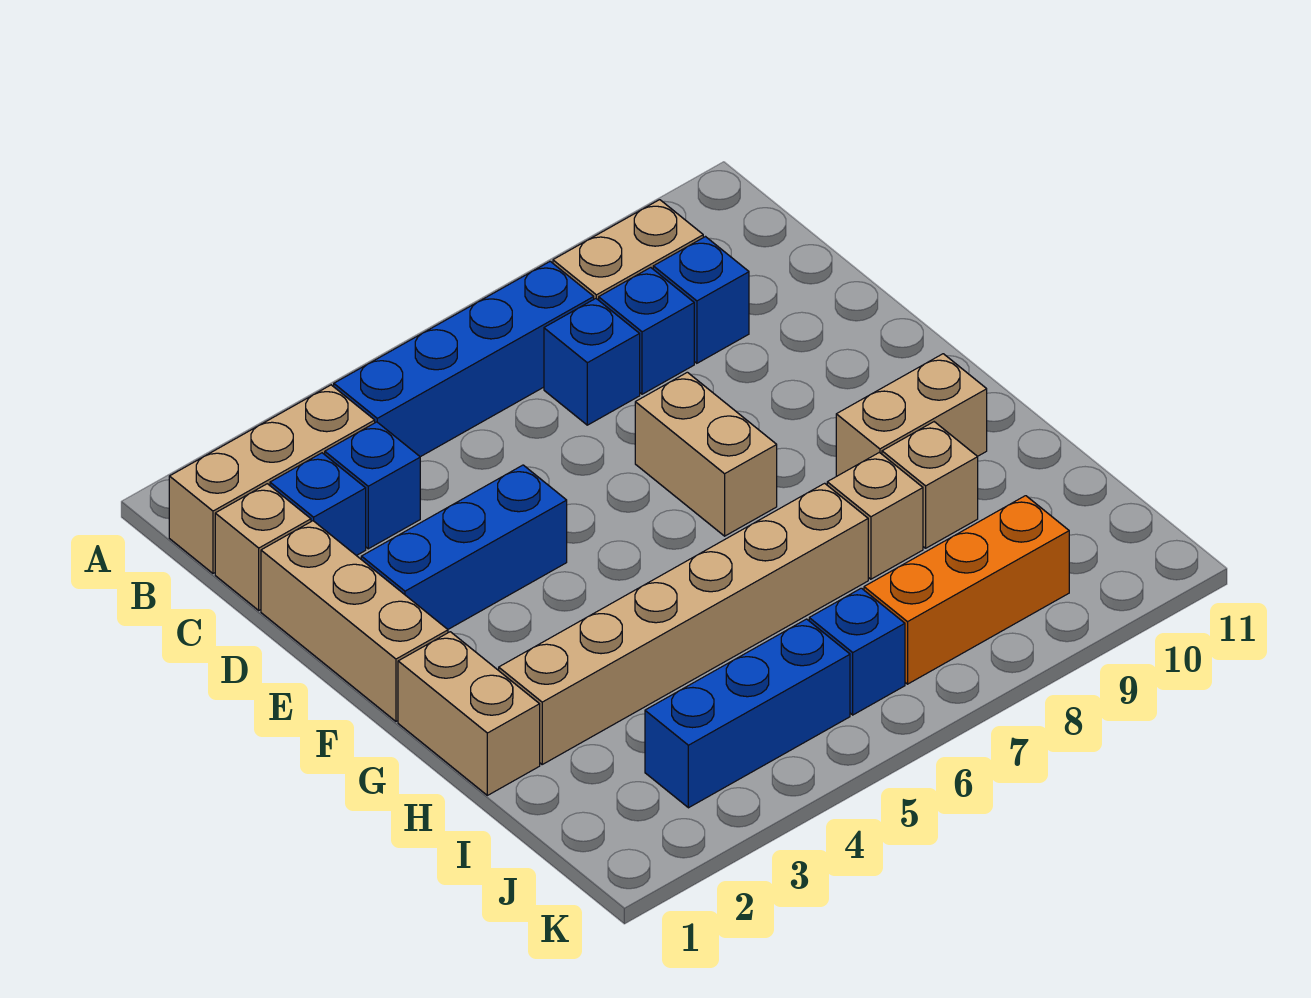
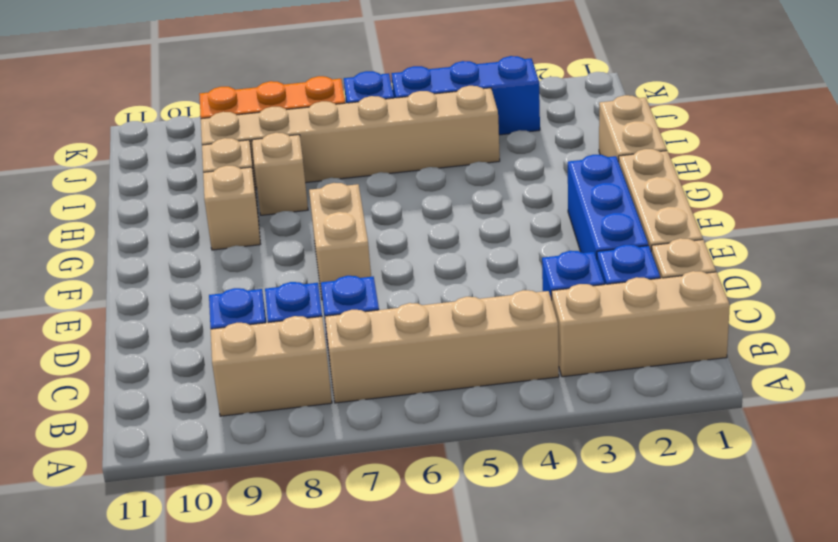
blue brick B4:B7 level 1 -> tan brick B4:B7 level 1
blue brick E2:E4 level 1 -> blue brick D2:F2 level 1
tan brick G9:G10 level 1 -> tan brick G9 level 1
tan brick H2:H7 level 1 -> tan brick I4:I9 level 1

